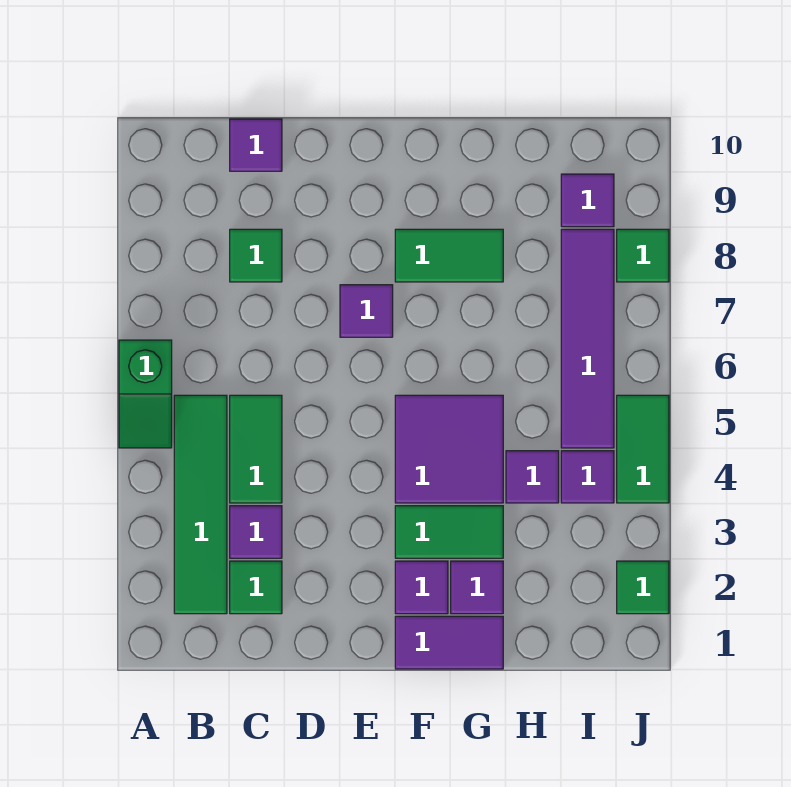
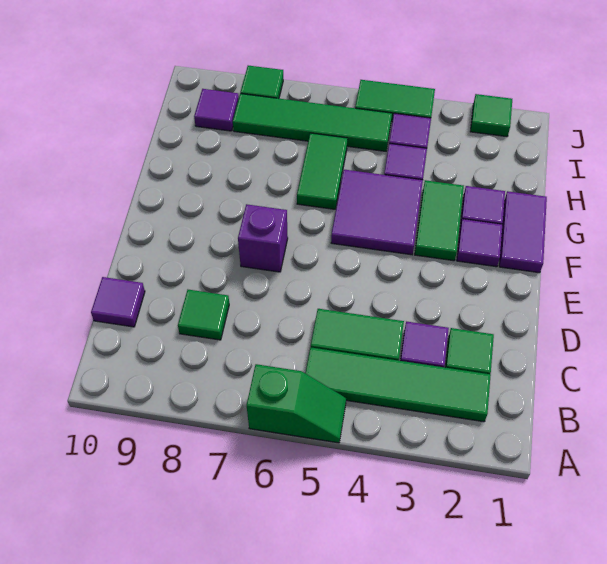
purple tile E7 level 1 -> purple brick E7 level 1
green tile F8:G8 level 1 -> green tile G6:H6 level 1
purple tile I5:I8 level 1 -> green tile I5:I8 level 1

